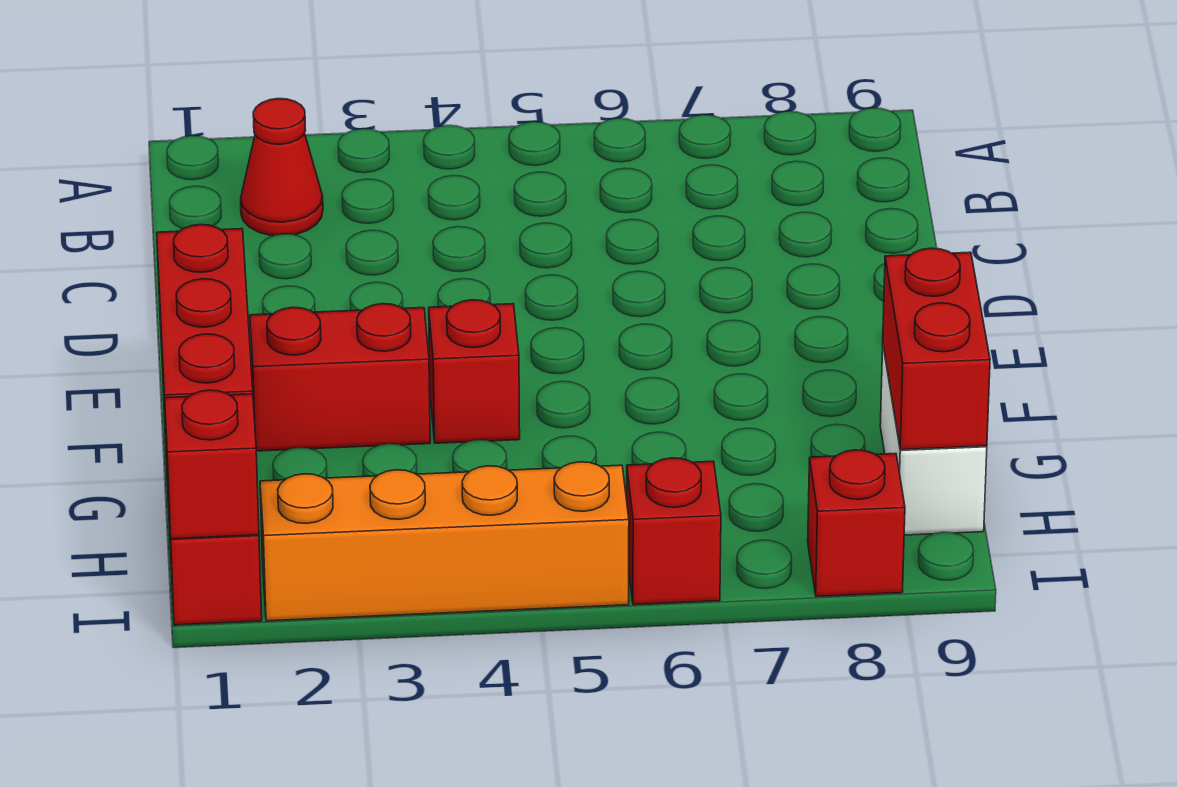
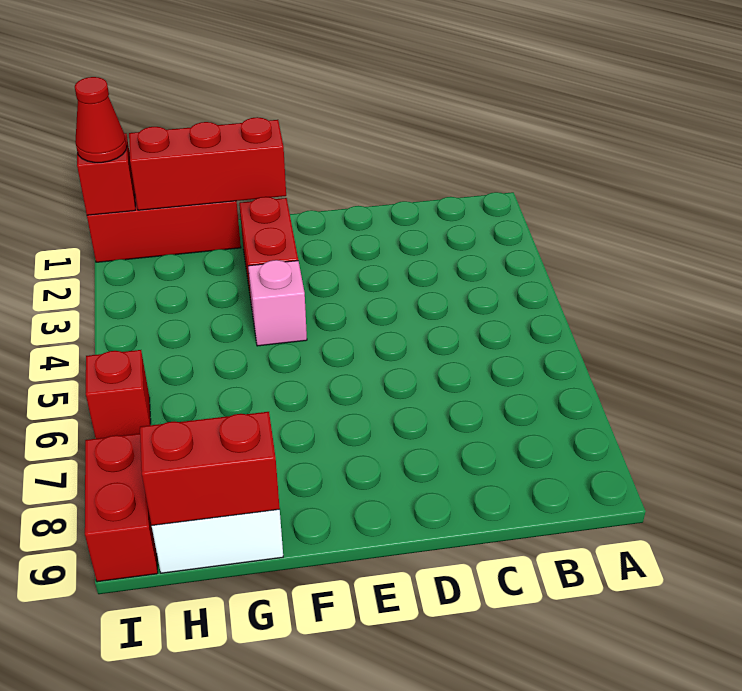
red cone B2 level 1 -> red cone I1 level 3
red brick F4 level 1 -> pink brick F4 level 1
orange brick I2:I5 level 1 -> none
red brick I8 level 1 -> red brick I8:I9 level 1

